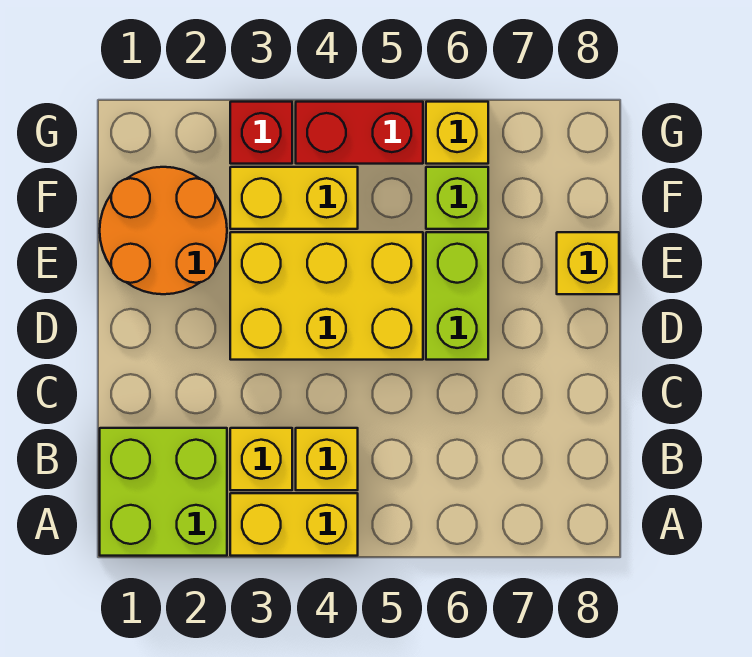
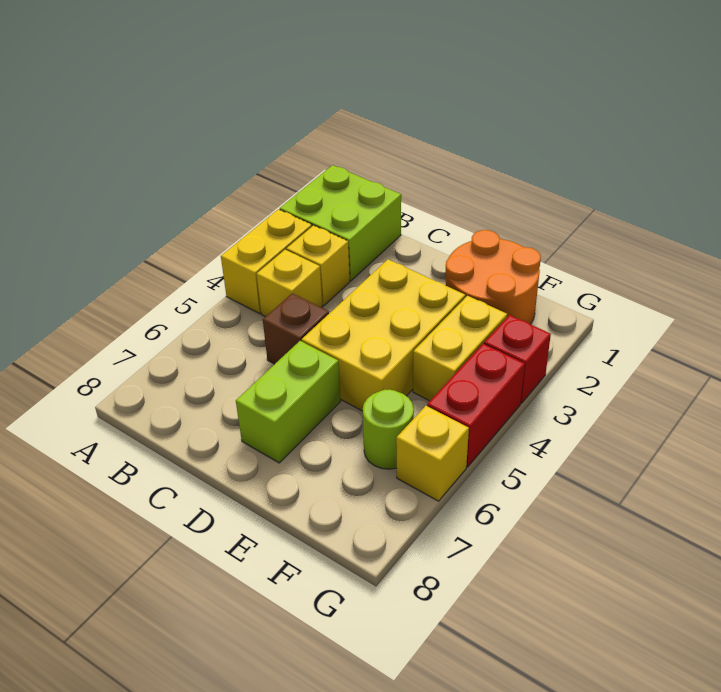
none -> brown brick C5 level 1
lime brick D6:E6 level 1 -> lime brick D6:D7 level 1
yellow brick E8 level 1 -> none
lime brick F6 level 1 -> lime round brick F6 level 1

